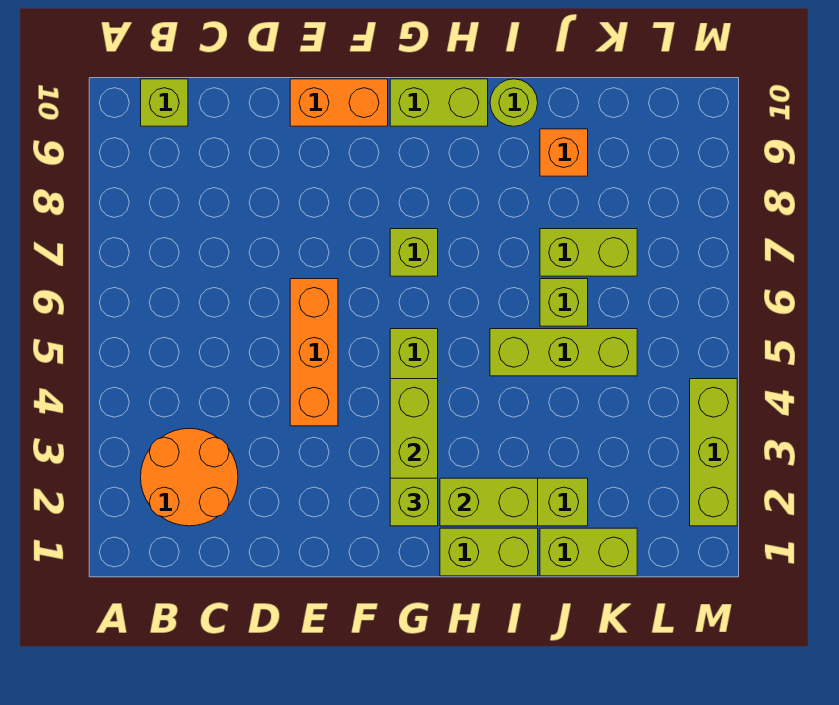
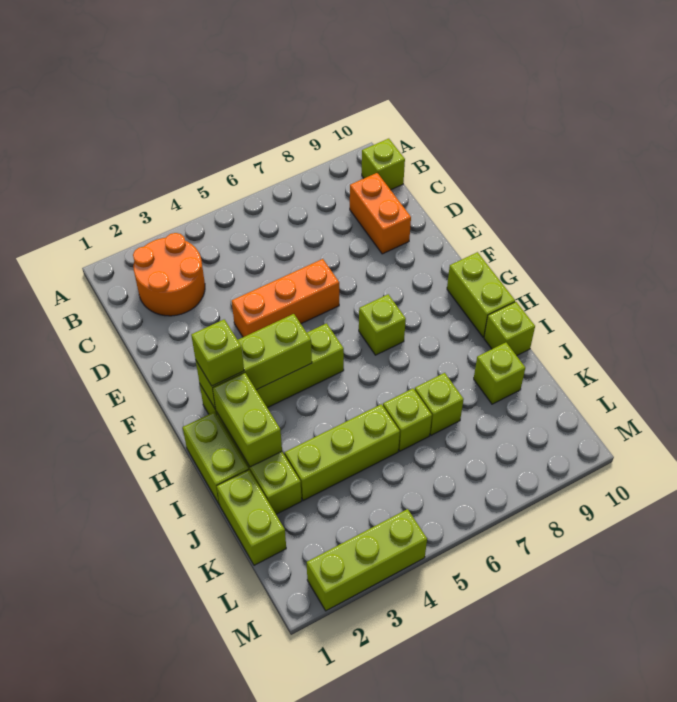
orange brick E10:F10 level 1 -> orange brick C9:D9 level 1
lime brick I5:K5 level 1 -> lime brick J3:J5 level 1
lime round brick I10 level 1 -> lime brick I10 level 1
lime brick J7:K7 level 1 -> lime brick J7 level 1
orange brick J9 level 1 -> lime brick J9 level 1

